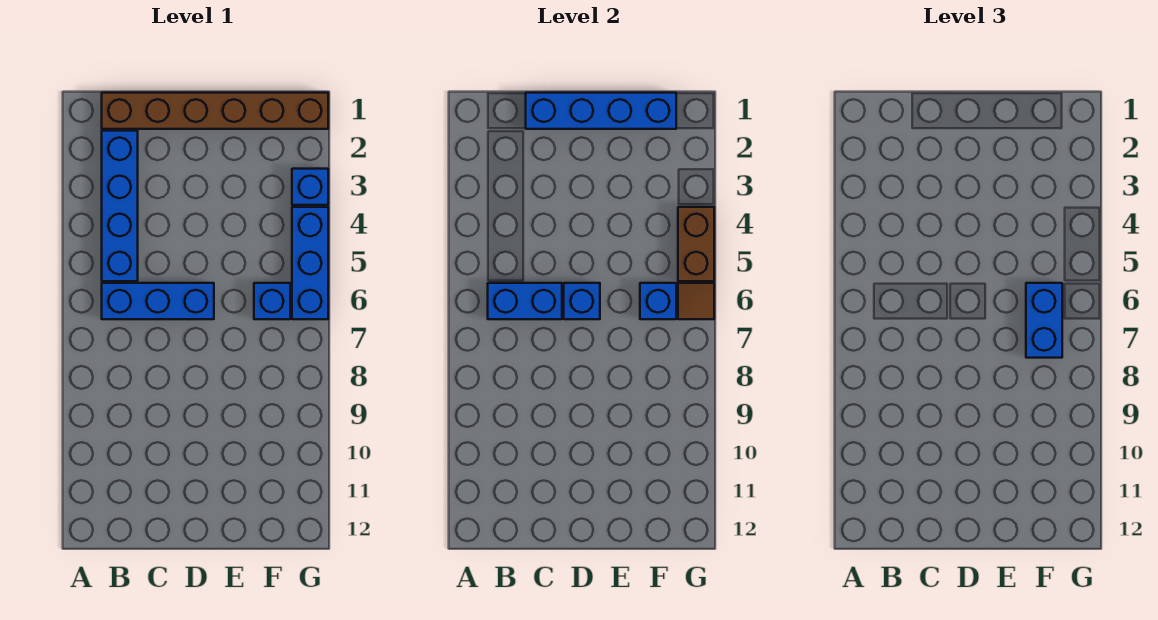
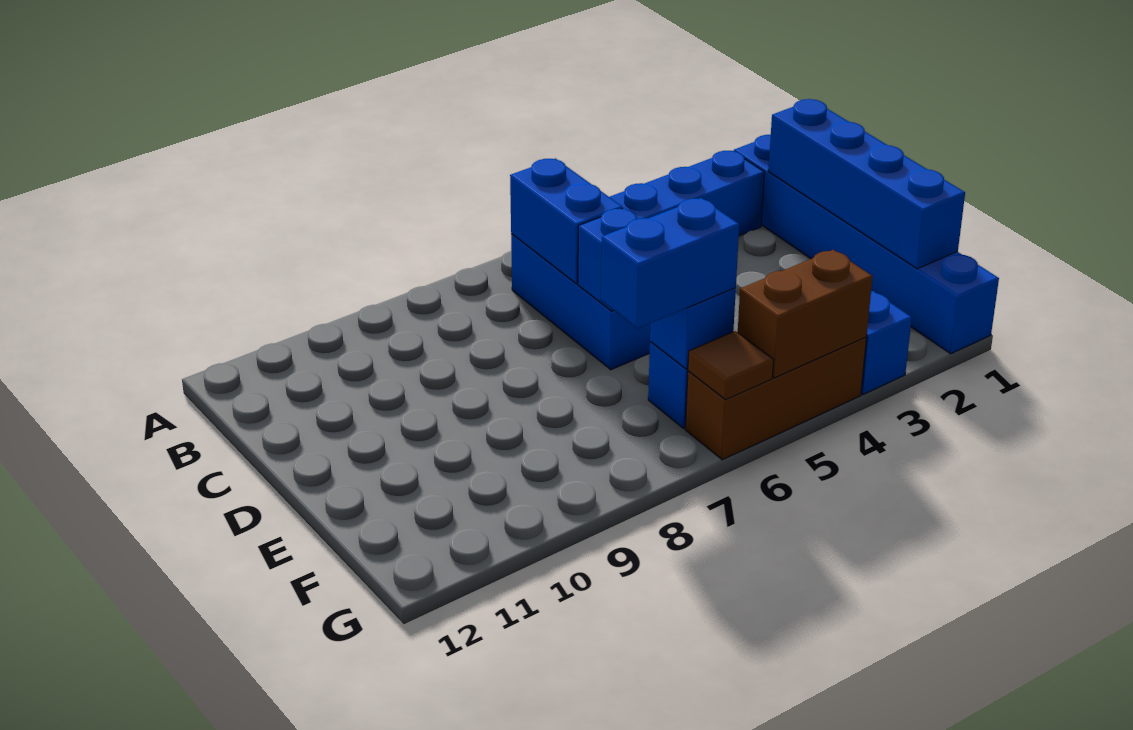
brown brick B1:G1 level 1 -> blue brick B1:G1 level 1
blue brick G4:G6 level 1 -> brown brick G4:G6 level 1

